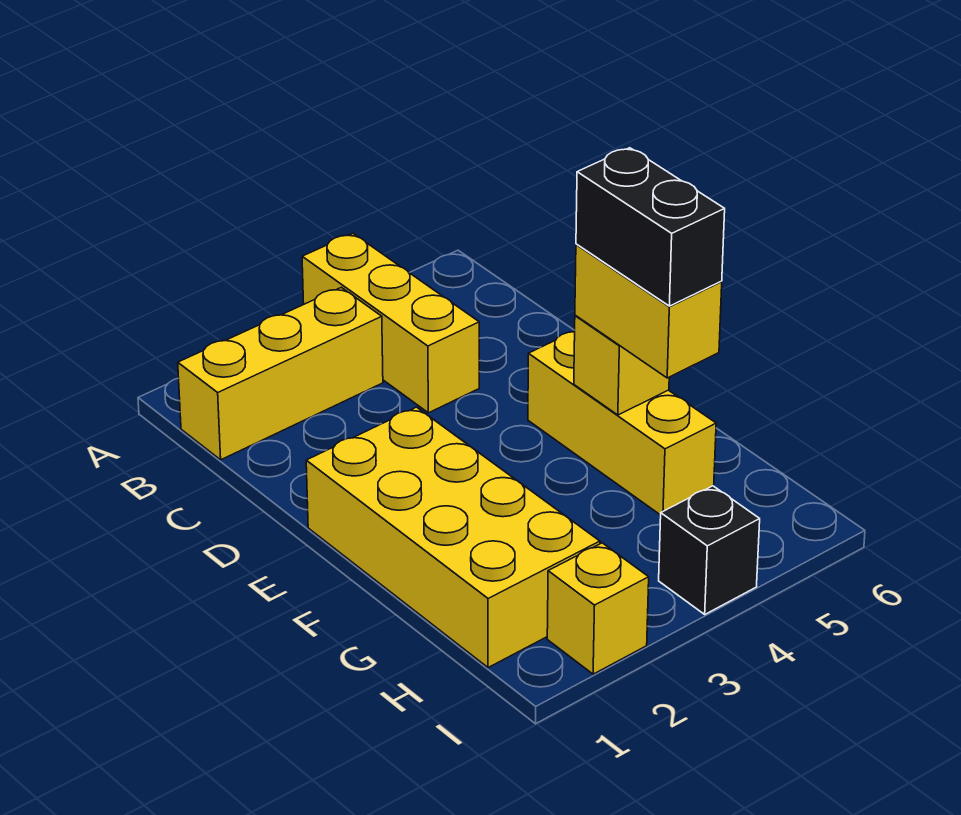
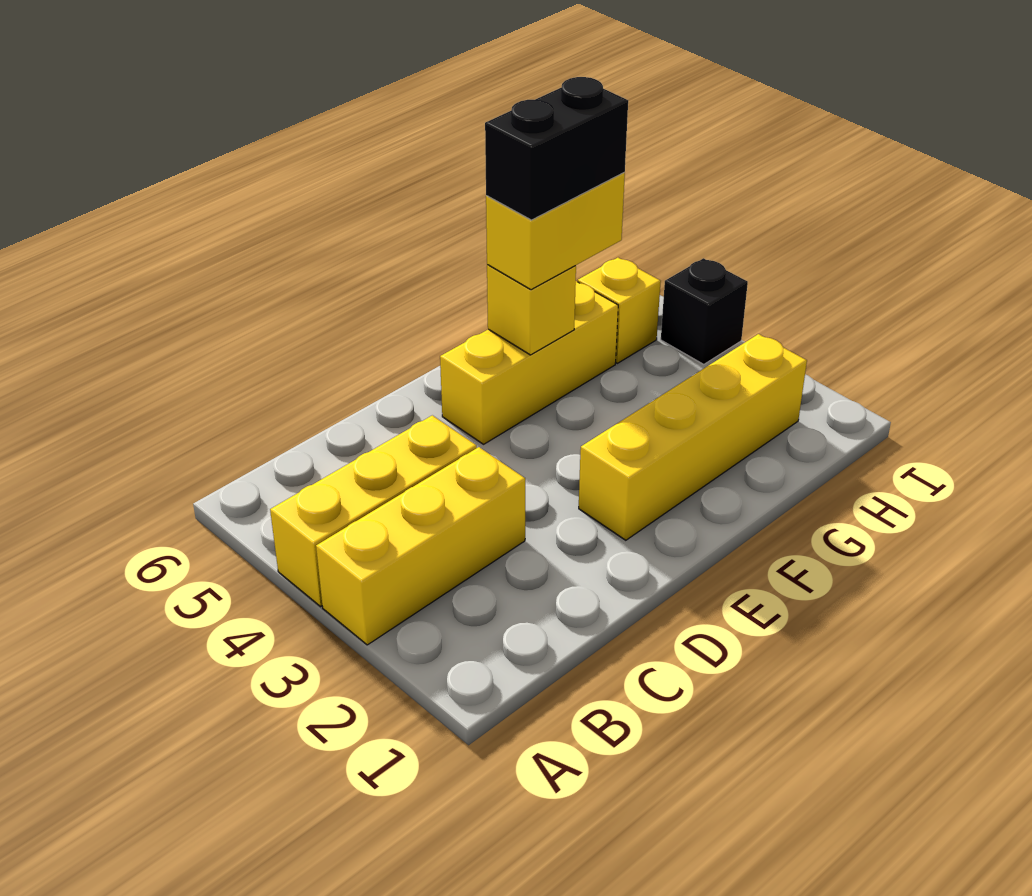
yellow brick B1:B3 level 1 -> yellow brick A3:C3 level 1
yellow brick E1:H2 level 1 -> yellow brick E2:H2 level 1
yellow brick I2 level 1 -> yellow brick H5 level 1

